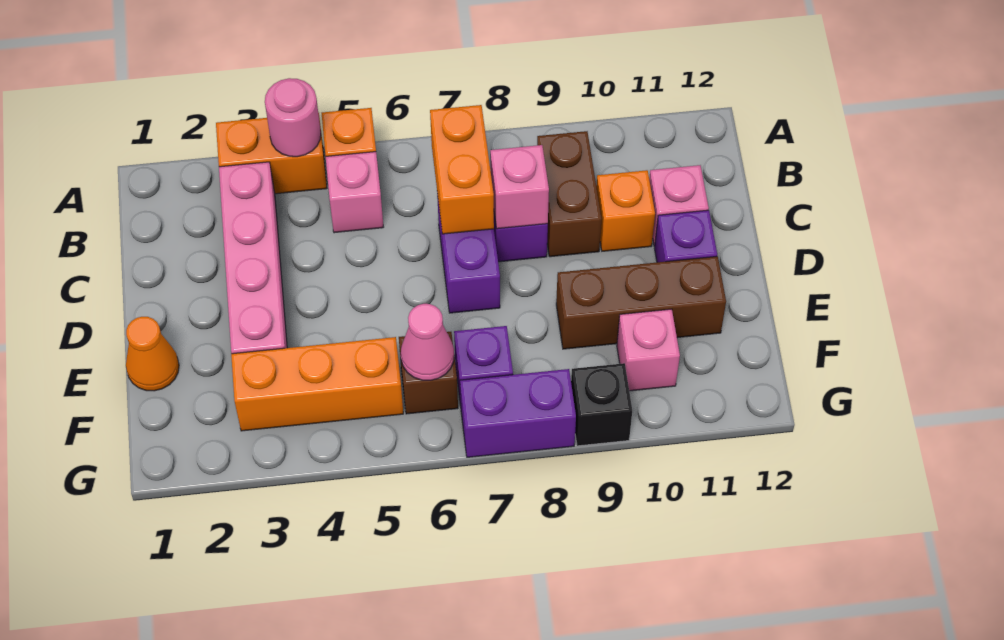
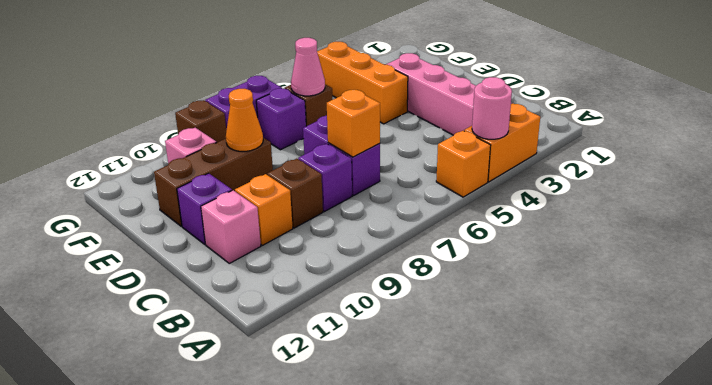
pink brick B5 level 1 -> none
orange brick B7:C7 level 2 -> orange brick C7 level 2
brown brick B9:C9 level 1 -> brown brick C9 level 1
pink brick C8 level 2 -> none
orange cone E1 level 1 -> orange cone E9 level 2
orange brick F3:F5 level 1 -> orange brick E4:G4 level 1
black brick G9 level 1 -> brown brick G9 level 1

